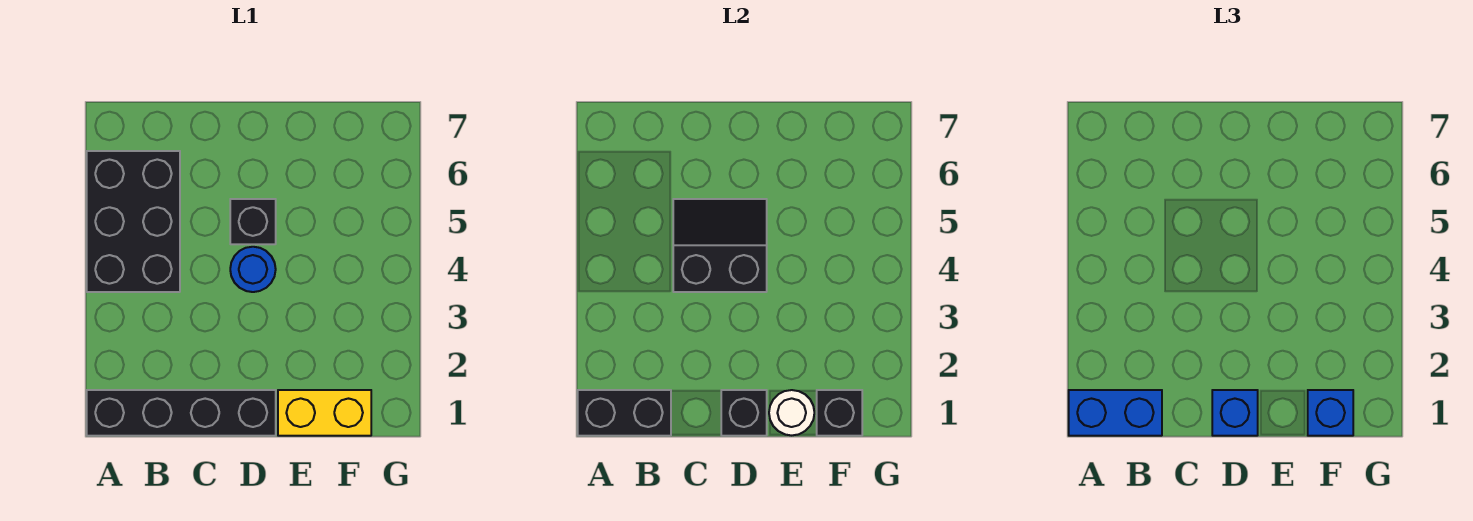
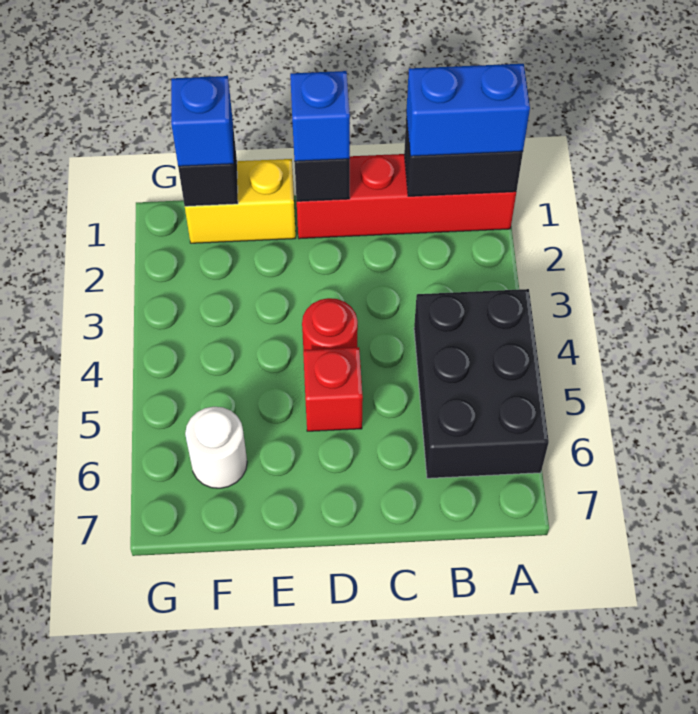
black brick A1:D1 level 1 -> red brick A1:D1 level 1
black slope C4:D5 level 2 top 4 -> none
blue round brick D4 level 1 -> red round brick D4 level 1
black brick D5 level 1 -> red brick D5 level 1
white round brick E1 level 2 -> white round brick F6 level 1

